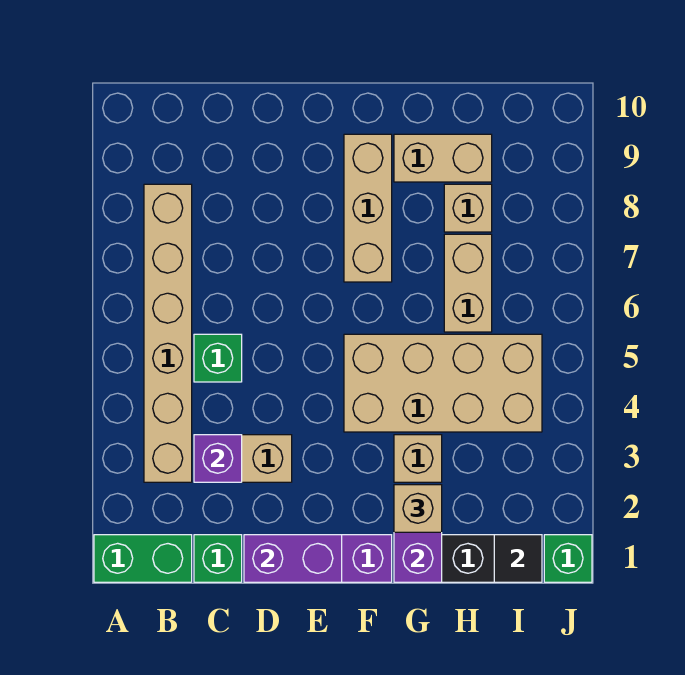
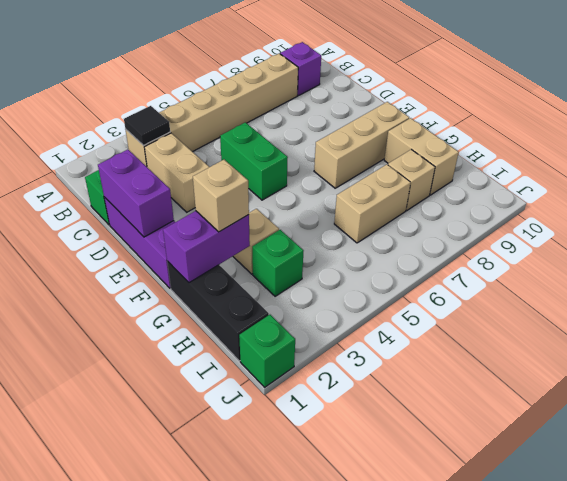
green brick A1:B1 level 1 -> green brick D5:E5 level 1
purple brick C3 level 2 -> purple brick B9 level 1
green brick C5 level 1 -> green brick H3 level 1
tan brick F4:I5 level 1 -> none
black tile I1 level 2 -> black tile B3 level 2

